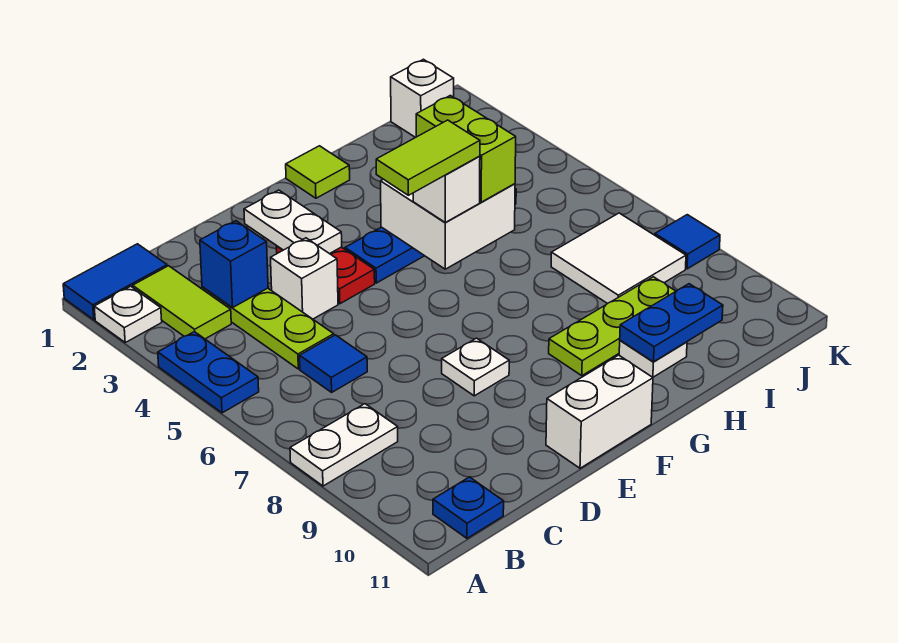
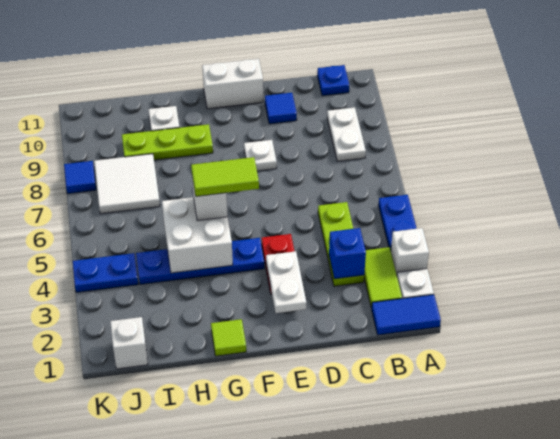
white plate A8:B8 level 1 -> white plate B8:B9 level 1
blue tile C6 level 1 -> blue tile D10 level 1
white brick D4 level 1 -> white brick A3 level 1
lime brick H4:H5 level 3 -> none
blue plate H10:I10 level 2 -> blue plate J4:K4 level 1

